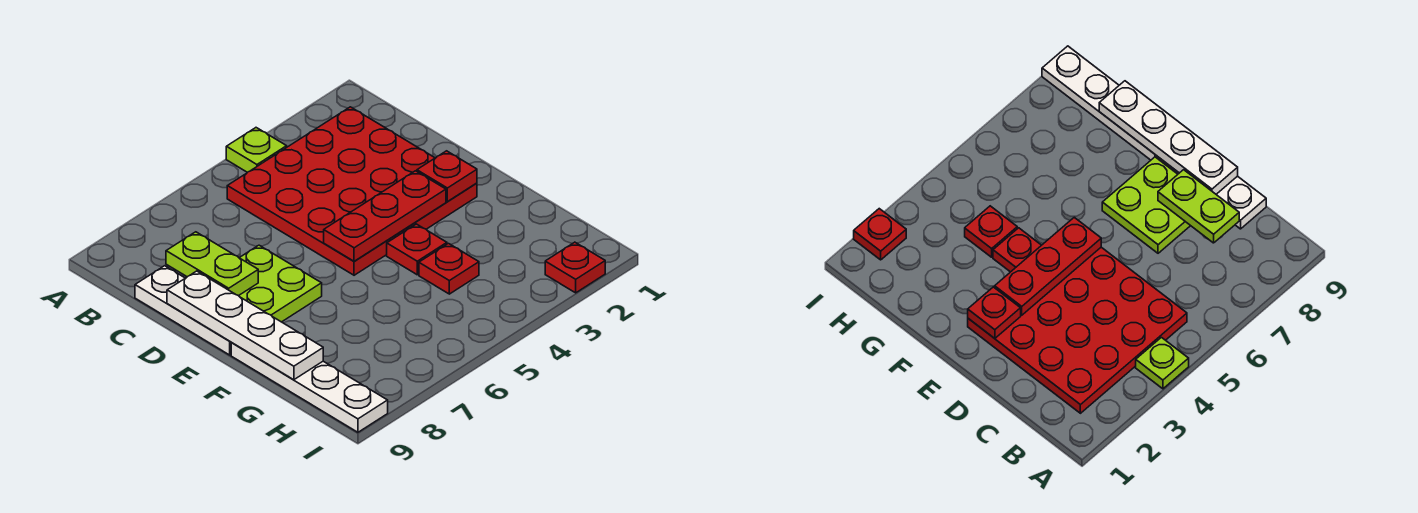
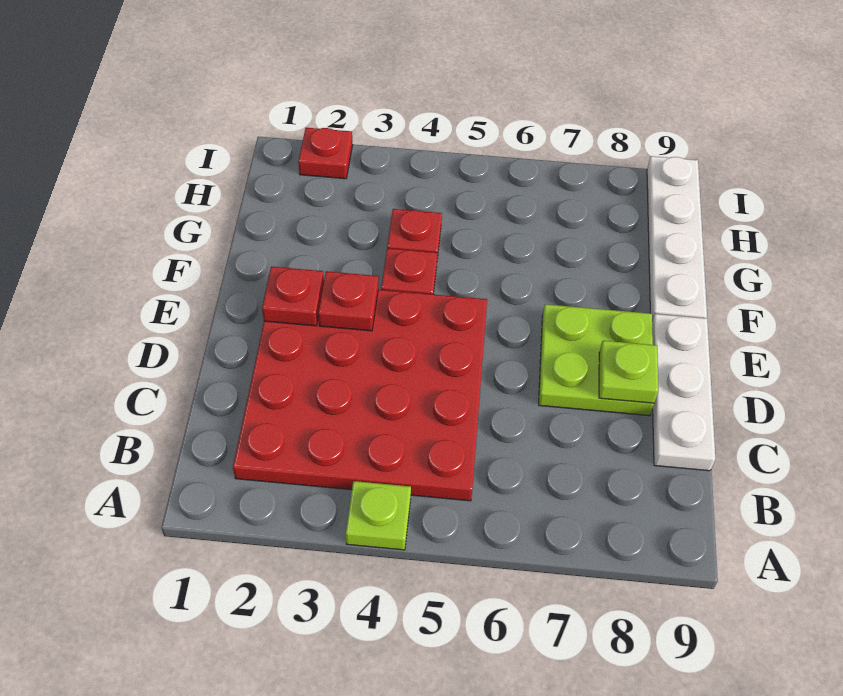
lime plate C8:D8 level 2 -> lime plate D8 level 2
white plate D9:G9 level 2 -> none
red plate E3:E5 level 2 -> red plate E3 level 2

